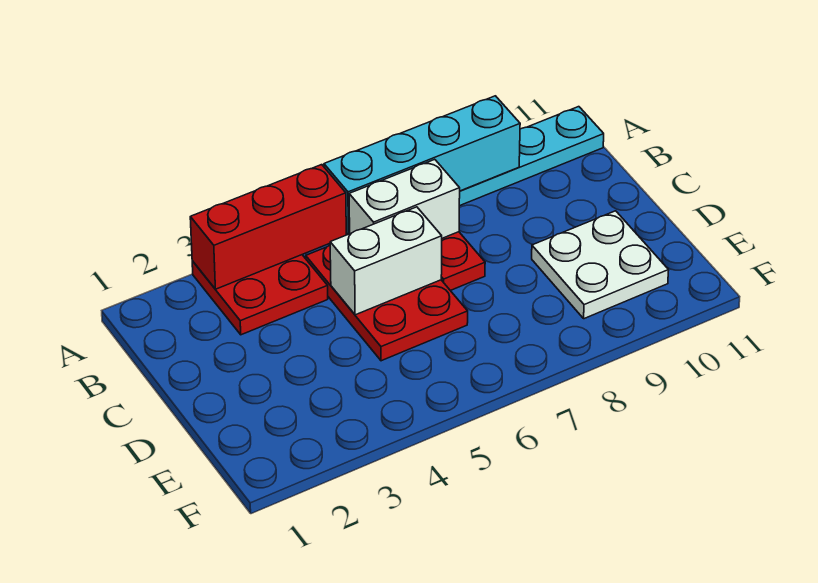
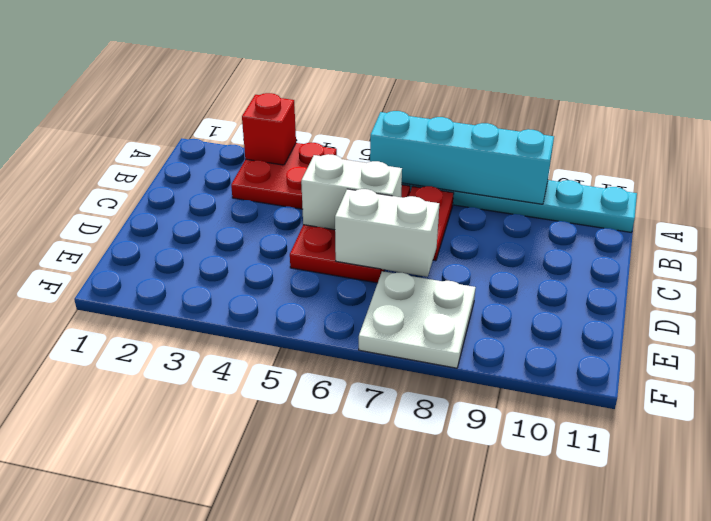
red brick A3:A5 level 2 -> red brick A3 level 2
white brick B6:B7 level 2 -> white brick D6:D7 level 2
white plate D9:E10 level 1 -> white plate E7:F8 level 1

